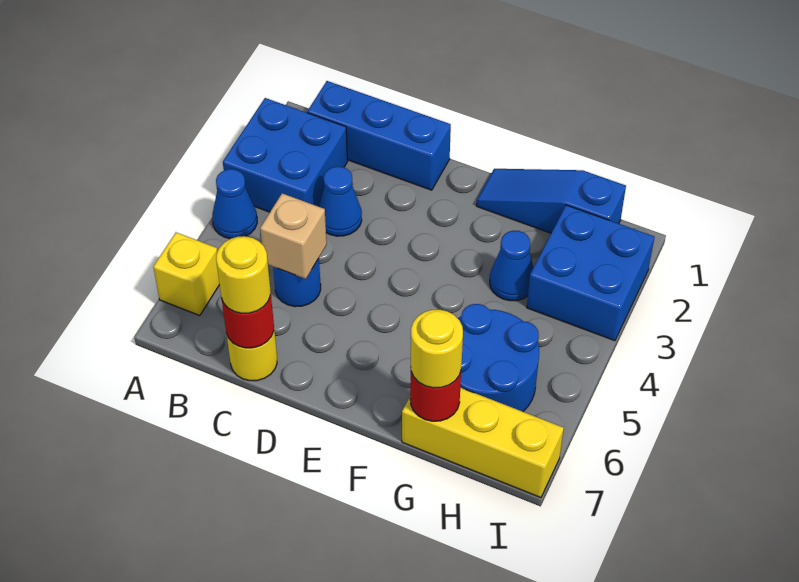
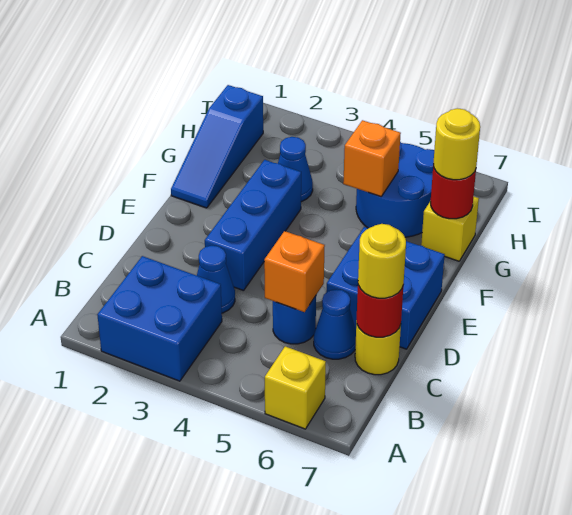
blue cone A4 level 1 -> blue cone C6 level 1
blue brick B1:D1 level 1 -> blue brick D3:F3 level 1
tan brick C5 level 2 -> orange brick C5 level 2
none -> orange brick G5 level 2
yellow brick G7:I7 level 1 -> yellow brick G7 level 1
blue brick H2:I3 level 1 -> blue brick D6:E7 level 1

